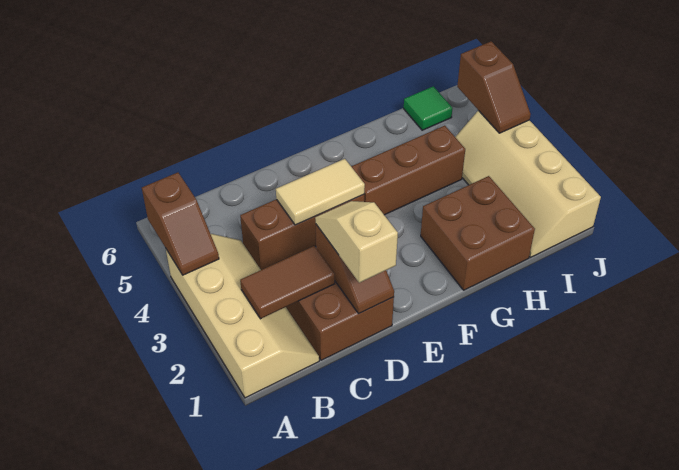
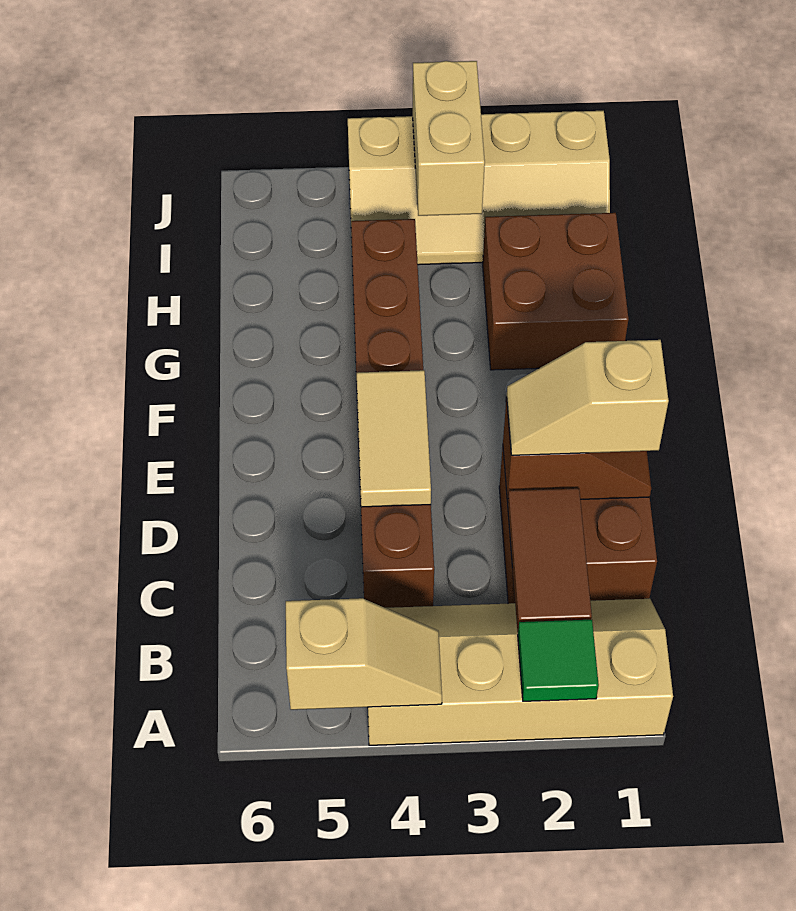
brown slope A4:A5 level 2 top 5 -> tan slope A4:A5 level 2 top 5
none -> tan brick I3:J3 level 2
green tile I6 level 1 -> green tile A2 level 2
brown slope J4:J5 level 2 top 5 -> none

